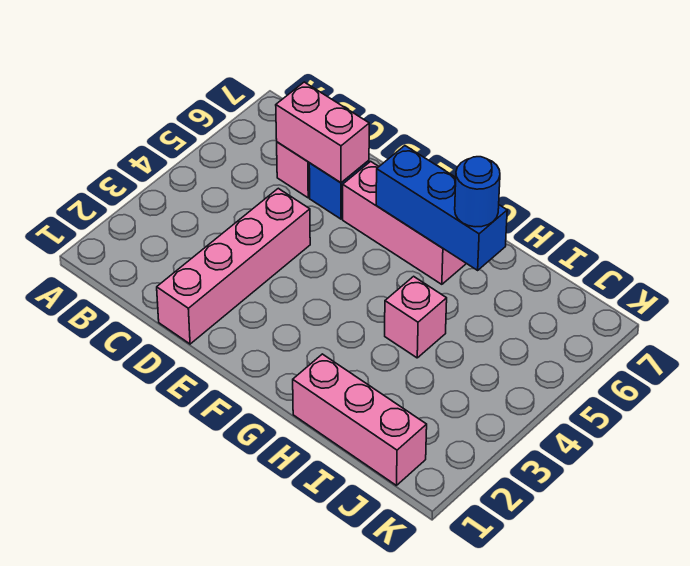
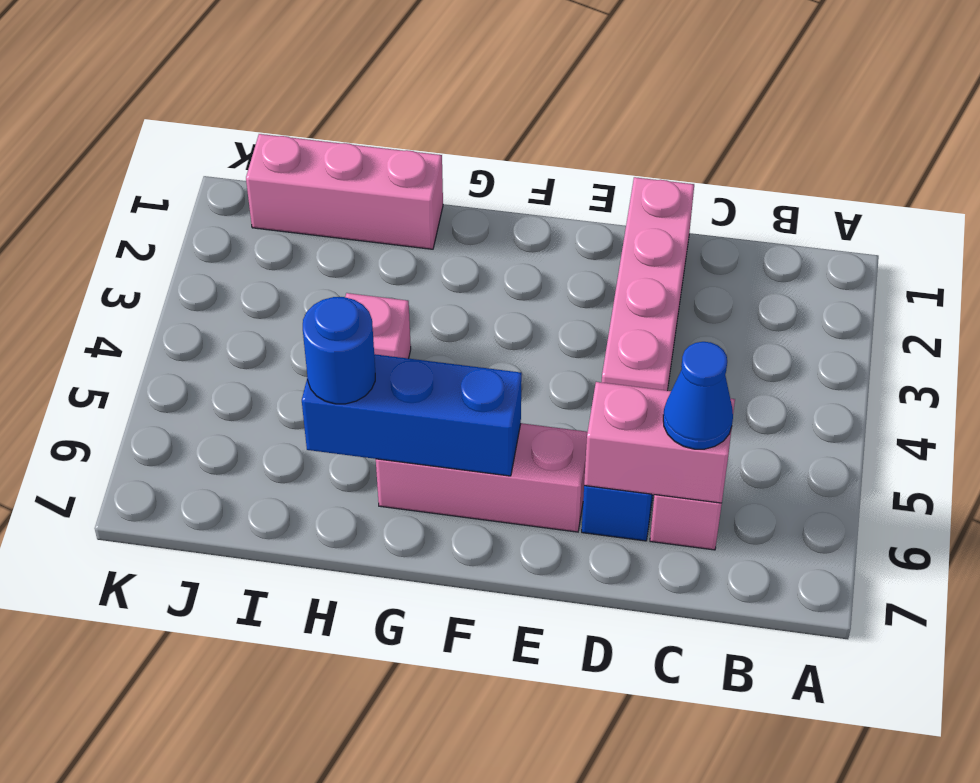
none -> blue cone C6 level 3

